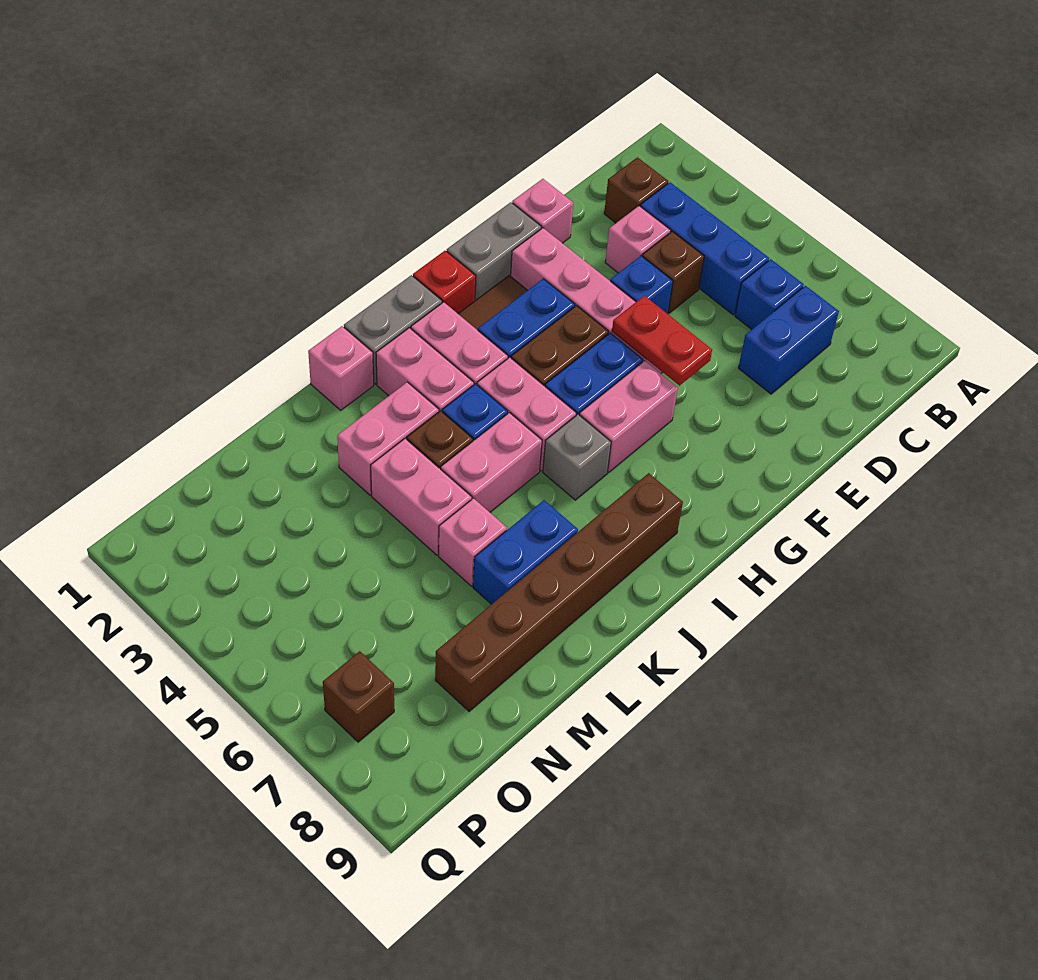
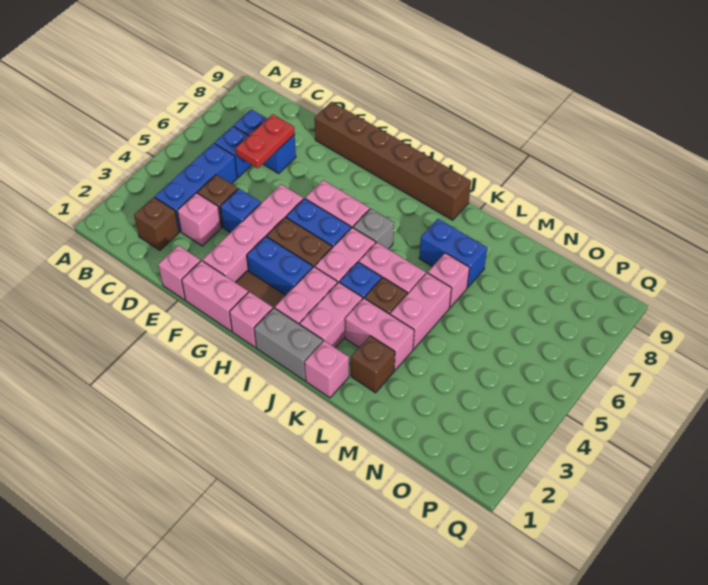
grey brick F1:G1 level 1 -> pink brick F1:G1 level 1
red plate F5:F6 level 2 -> red plate D6:D7 level 2
red brick H1 level 1 -> pink brick H1 level 1
brown brick I8:N8 level 1 -> brown brick E9:J9 level 1
brown brick P7 level 1 -> brown brick L2 level 1

